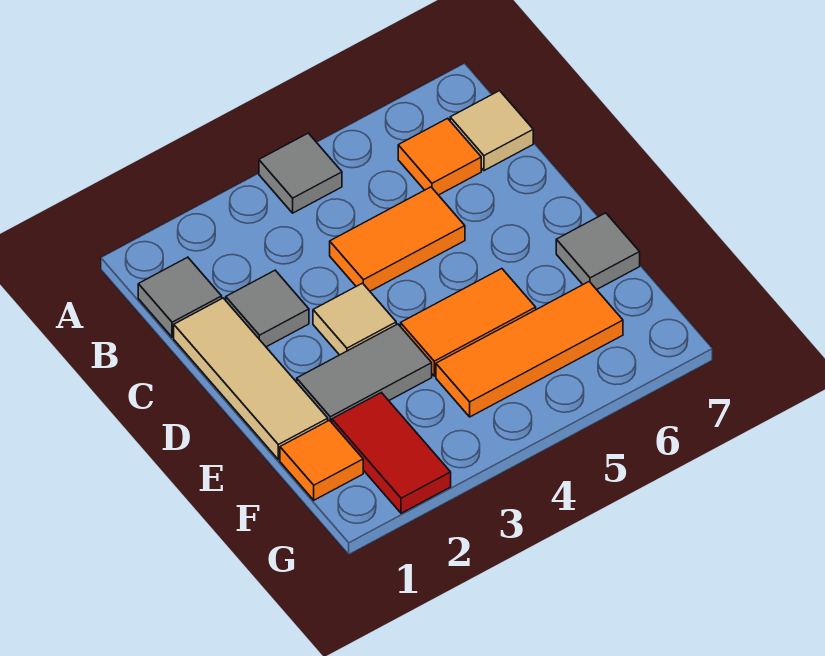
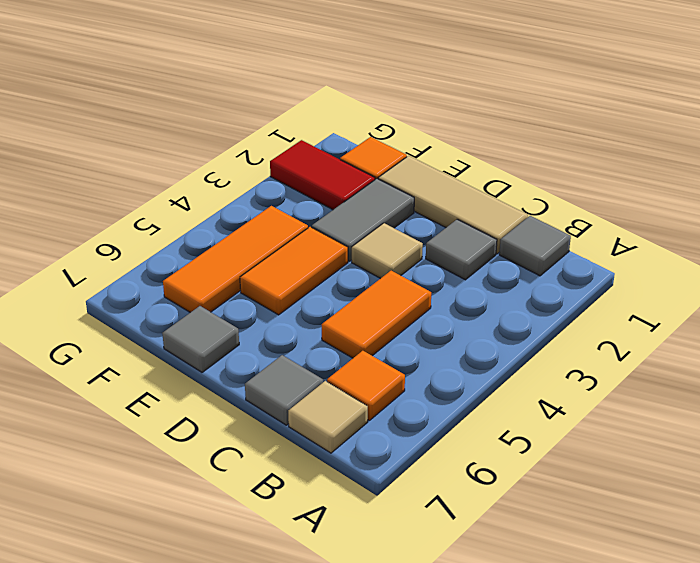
grey tile A4 level 1 -> grey tile C7 level 1

